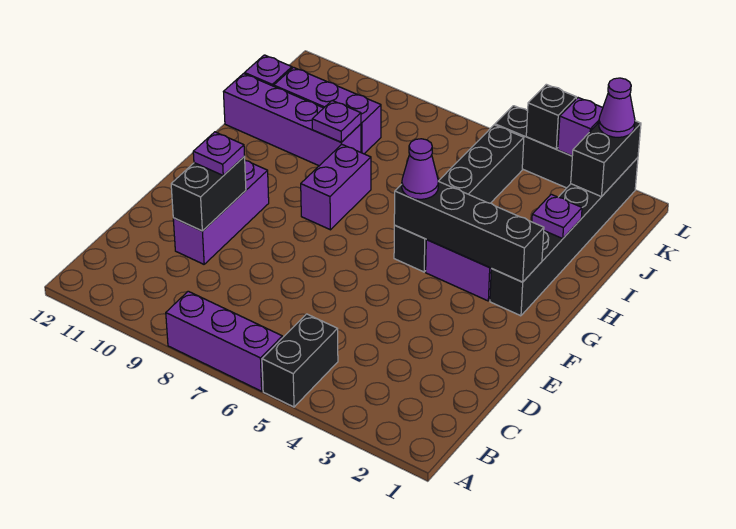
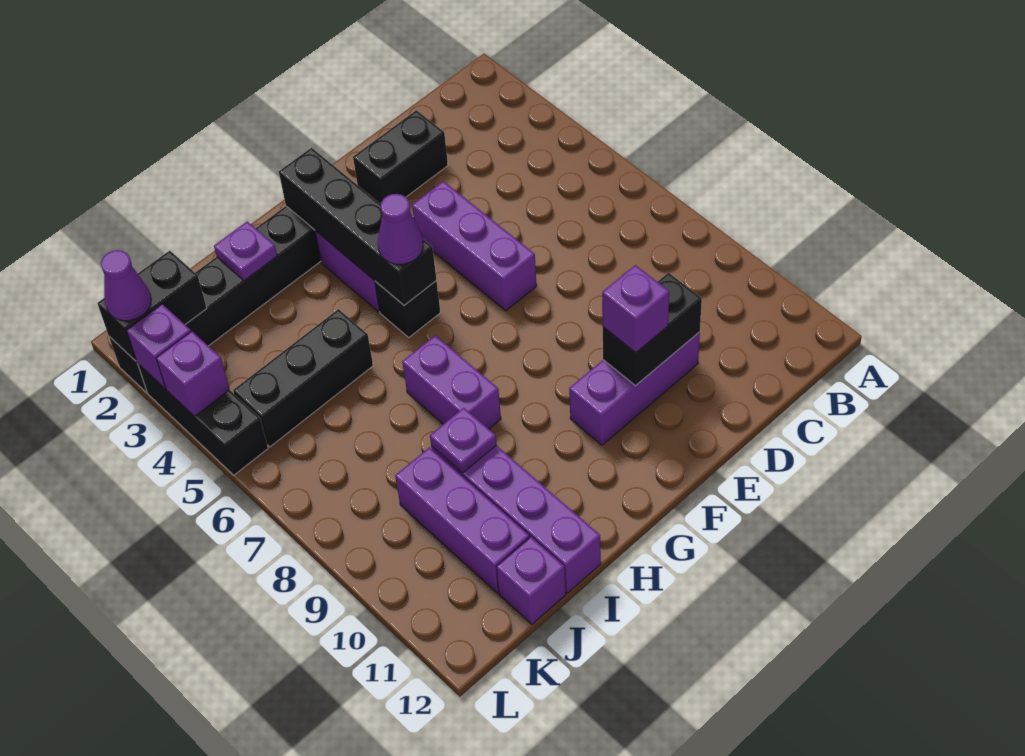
black brick A5:B5 level 1 -> black brick D2:E2 level 1
purple brick A6:A8 level 1 -> purple brick E4:E6 level 1
purple plate E10 level 3 -> purple brick E10 level 3
purple brick G8:H8 level 1 -> purple brick H7:H8 level 1
black brick L4 level 2 -> purple brick L4 level 2

